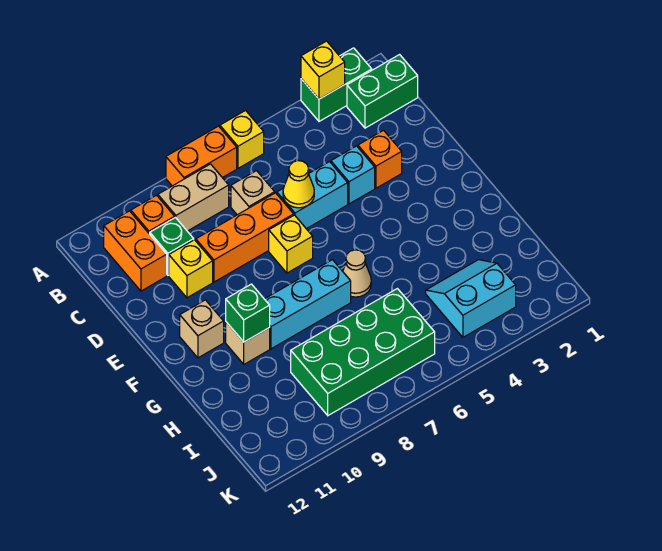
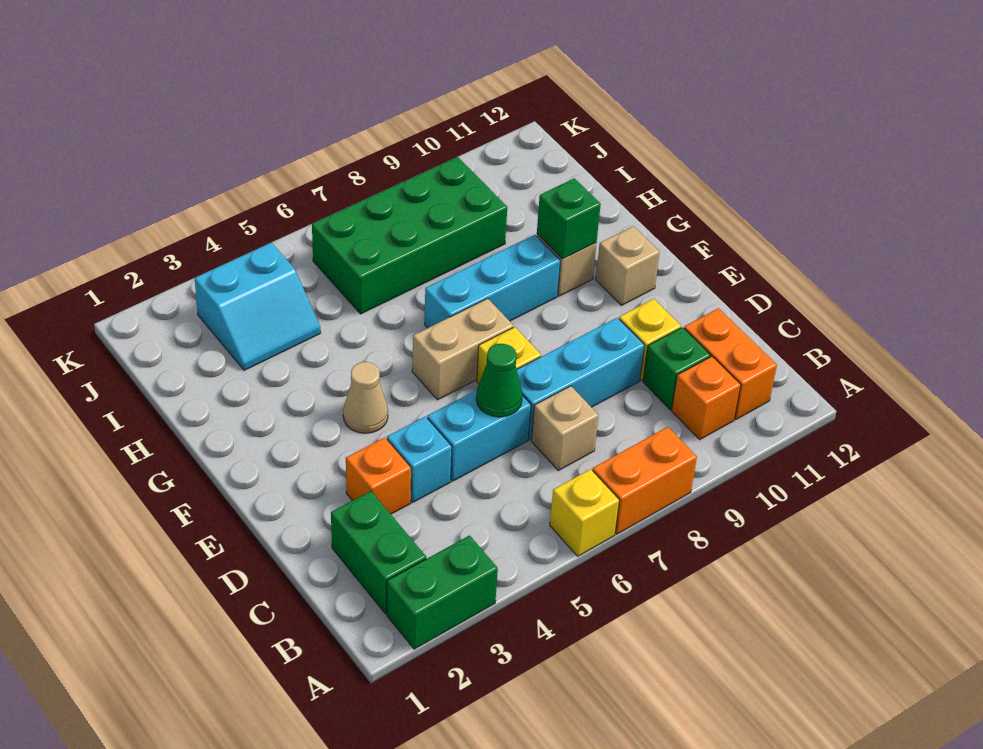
yellow brick A3 level 2 -> none
green brick B1:B2 level 1 -> green brick B2:C2 level 1
tan brick B8:B9 level 1 -> tan brick F6:F7 level 1
yellow cone D6 level 2 -> green cone D6 level 2
orange brick D7:D9 level 1 -> cyan brick D7:D9 level 1
tan cone G6 level 1 -> tan cone F4 level 1

